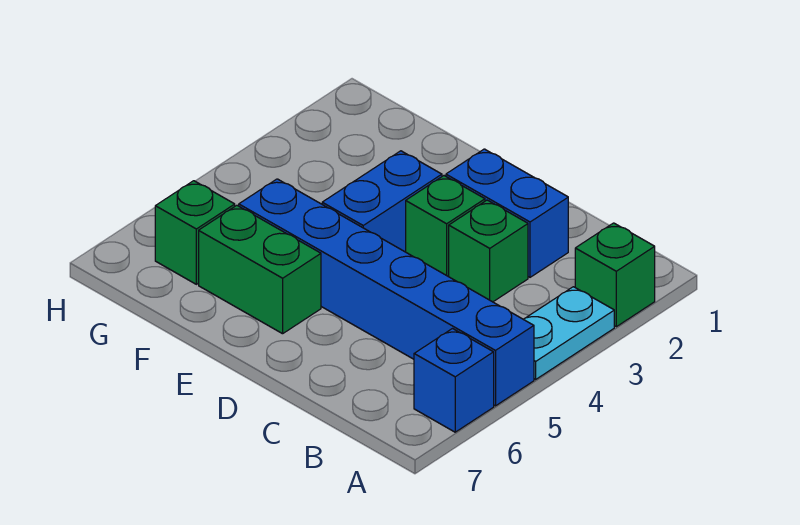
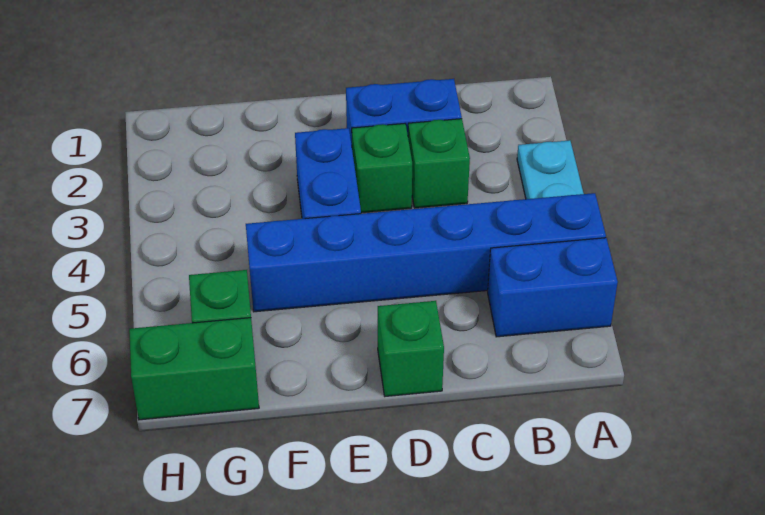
green brick A2 level 1 -> green brick D7 level 1
blue brick A6 level 1 -> blue brick A6:B6 level 1
green brick E6:F6 level 1 -> green brick G7:H7 level 1

